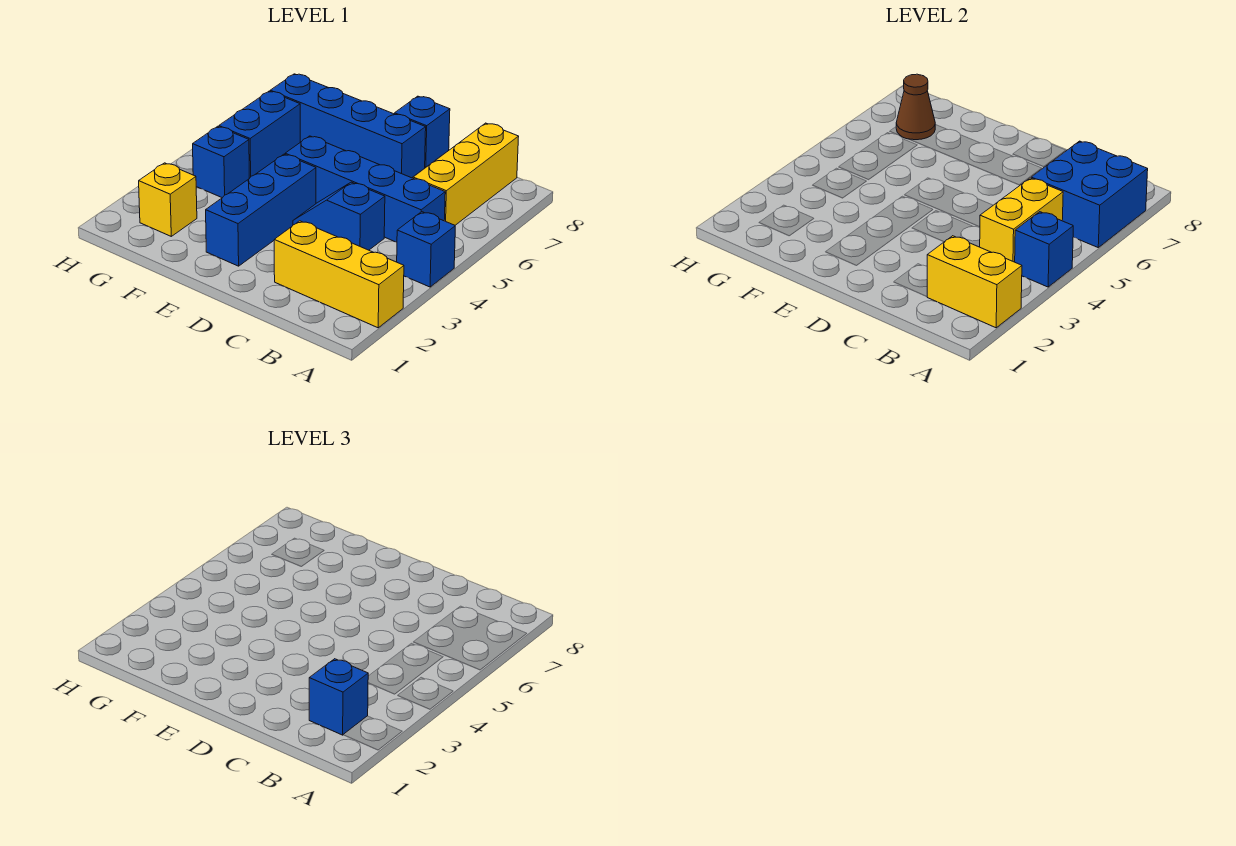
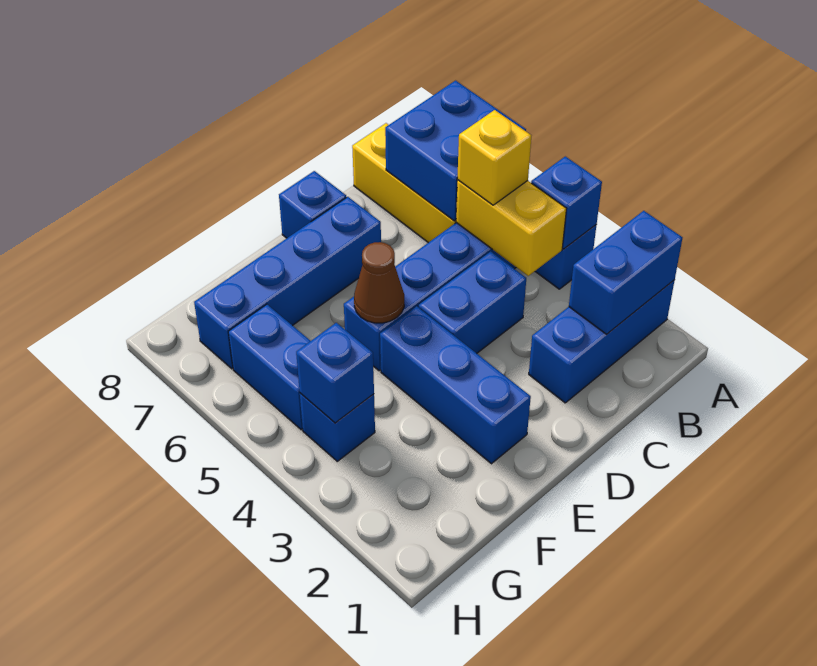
yellow brick A2:C2 level 1 -> blue brick A2:C2 level 1
yellow brick A2:B2 level 2 -> blue brick A2:B2 level 2
blue brick B2 level 3 -> blue brick G4 level 2
blue slope C4:D4 level 1 top C -> blue brick C4:D4 level 1
yellow brick G2 level 1 -> yellow brick B5 level 3
brown cone G7 level 2 -> brown cone E5 level 2

